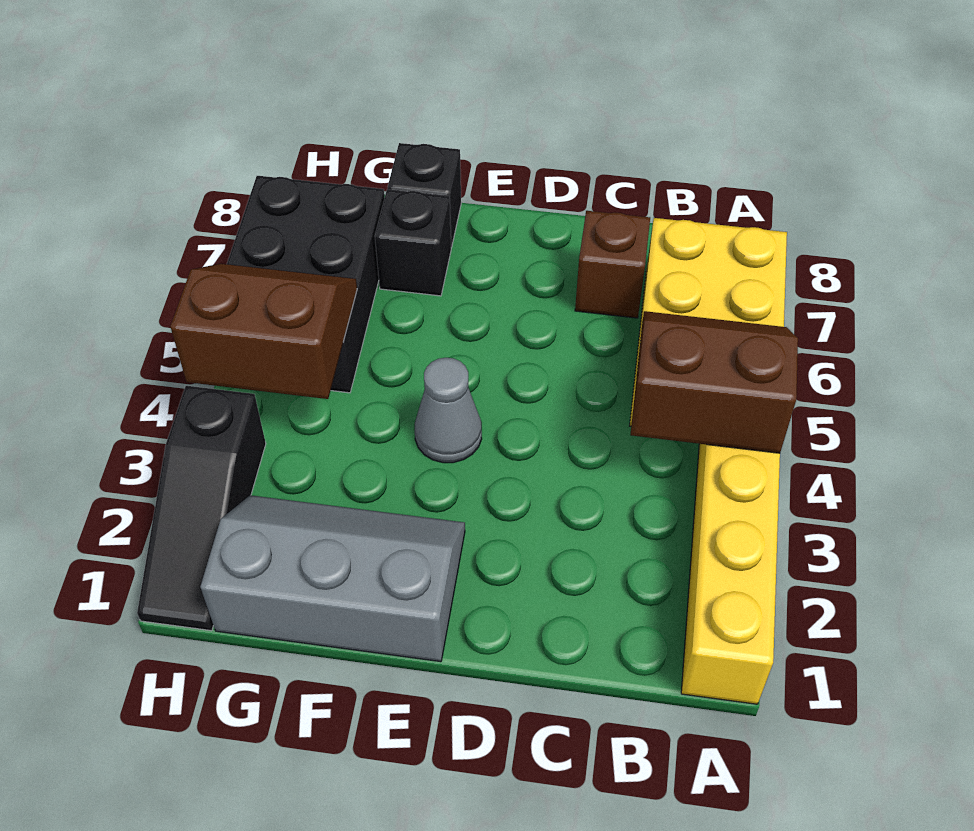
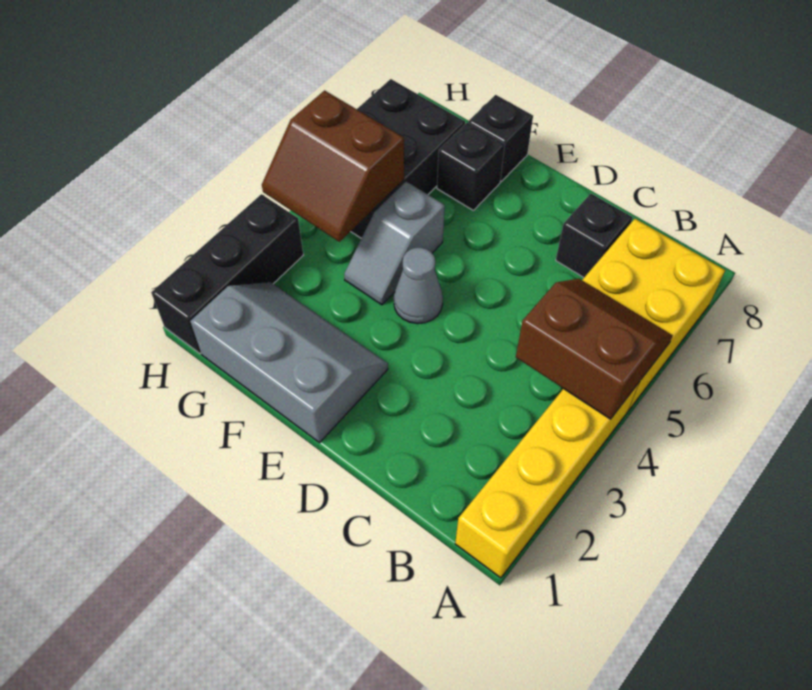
brown brick C7 level 1 -> black brick C7 level 1
none -> grey slope F4:F5 level 1 top 5
brown slope G4:H5 level 2 top 4 -> brown slope G4:H5 level 2 top 5
black slope H1:H3 level 1 top 3 -> black brick H1:H3 level 1

